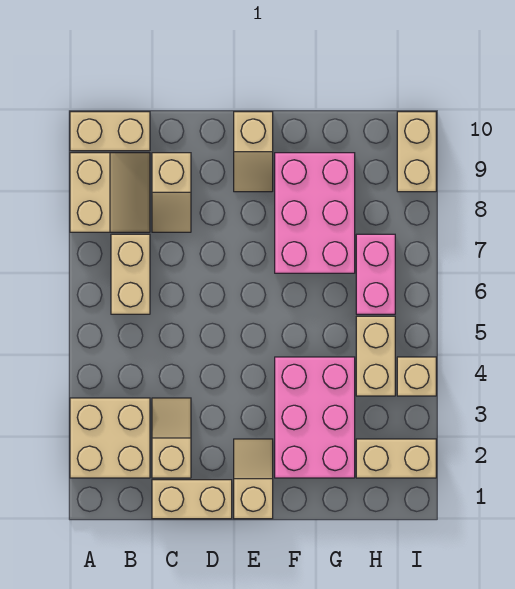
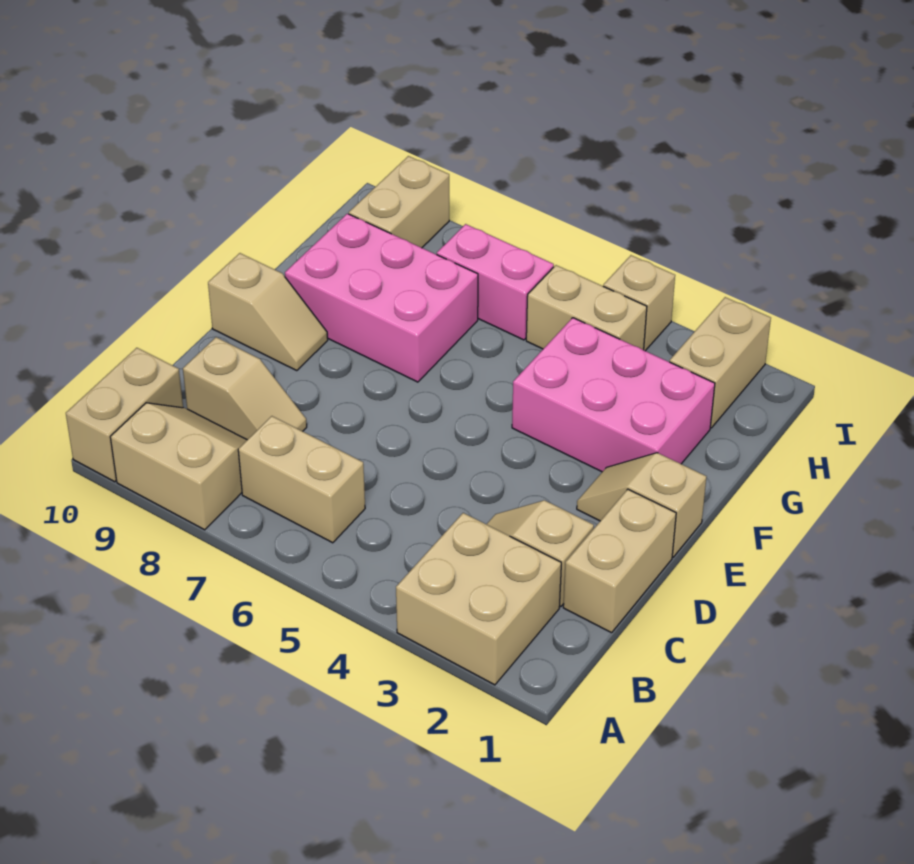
tan brick I9:I10 level 1 -> tan brick H9:I9 level 1

